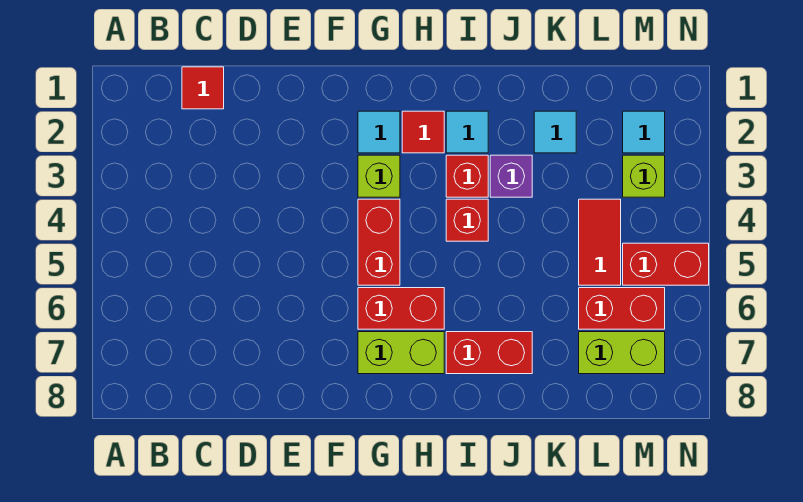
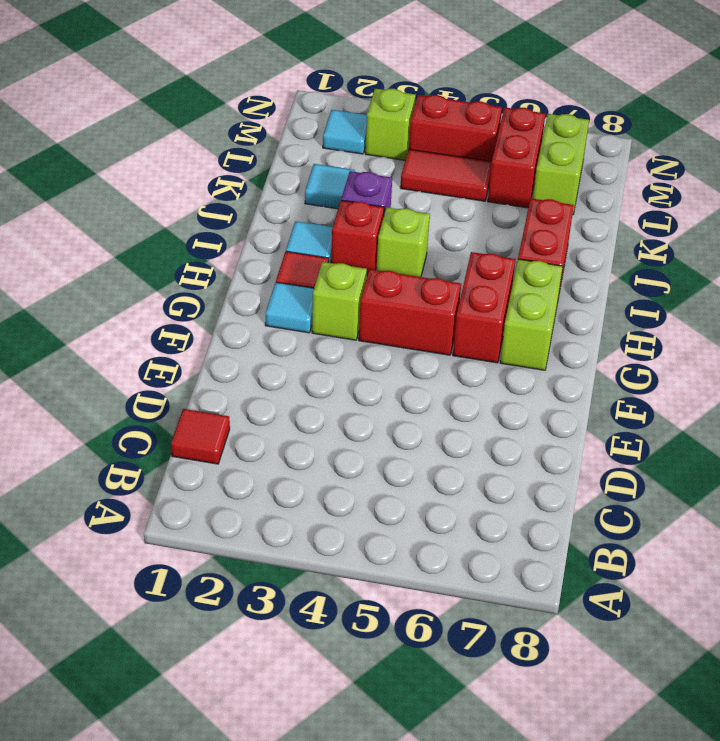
red brick I4 level 1 -> lime brick I4 level 1
red brick M5:N5 level 1 -> red brick M4:M5 level 1

